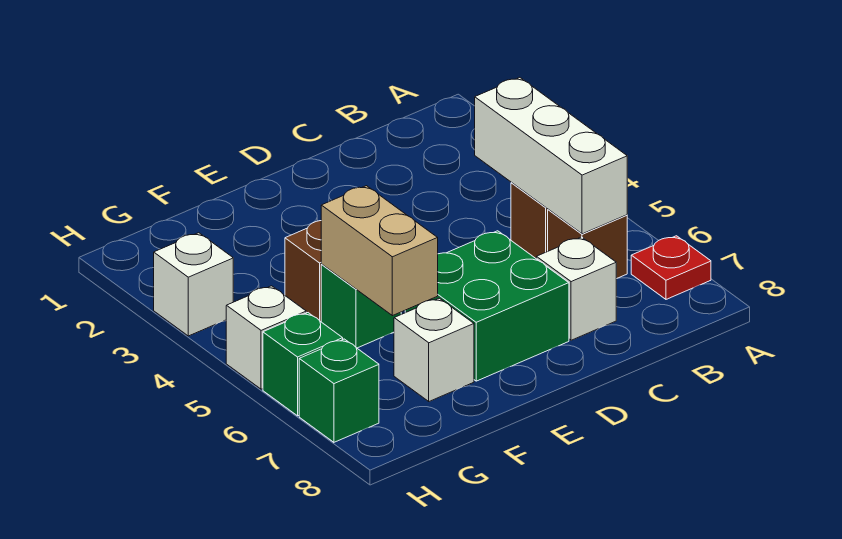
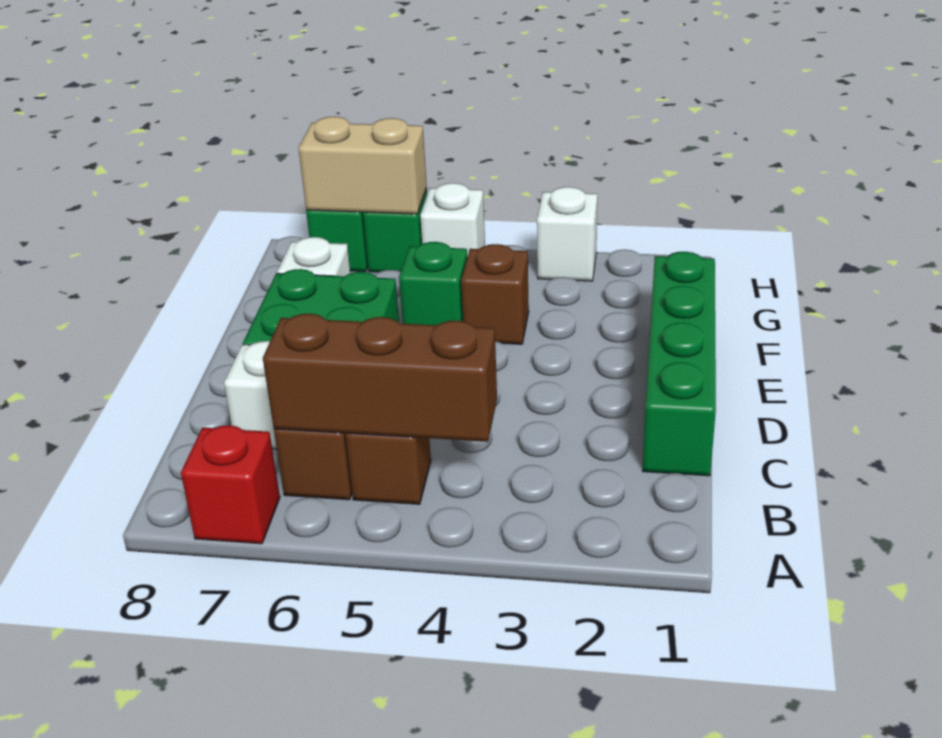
red plate A7 level 1 -> red brick A7 level 1
white brick B4:B6 level 2 -> brown brick B4:B6 level 2
none -> green brick C1:F1 level 1
tan brick F5:F6 level 2 -> tan brick H6:H7 level 2

